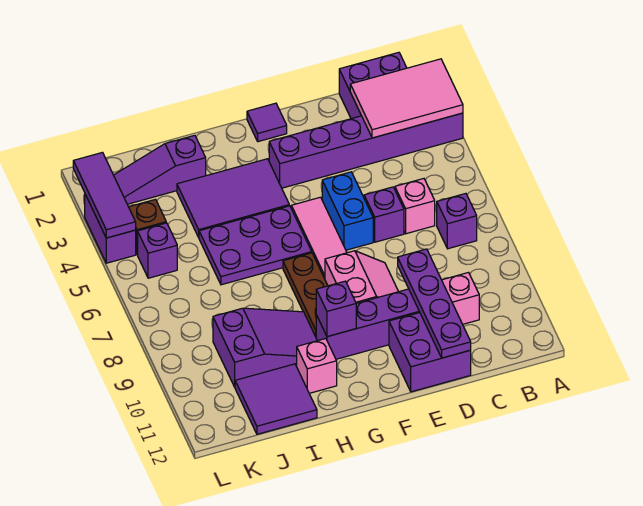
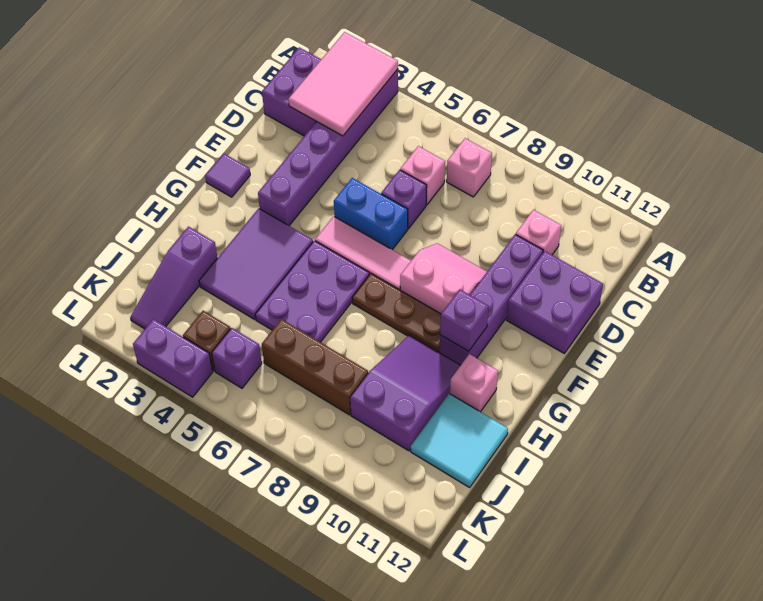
purple brick B7 level 1 -> pink brick B7 level 1
purple plate D9:D12 level 2 -> none
purple tile I11:J12 level 1 -> cyan tile I11:J12 level 1
none -> brown brick J6:J8 level 1
purple tile L2:L4 level 2 -> none

